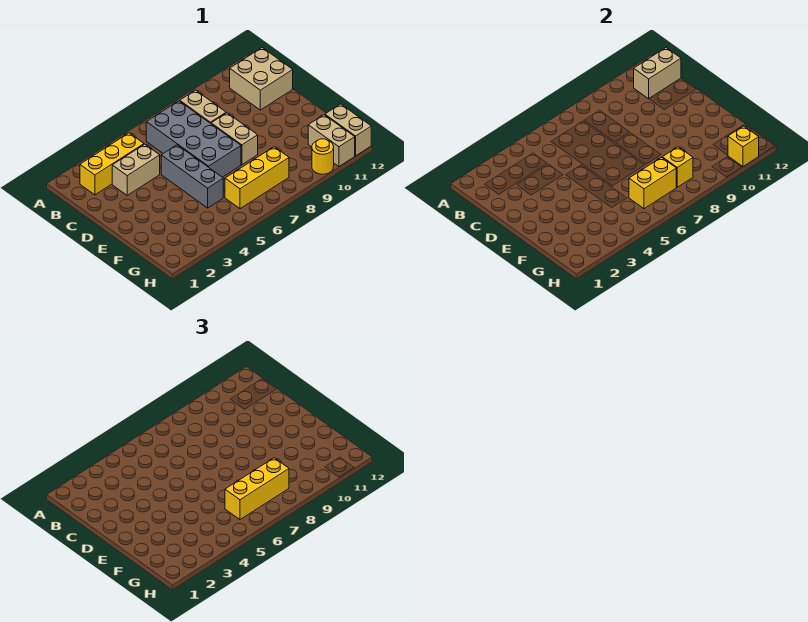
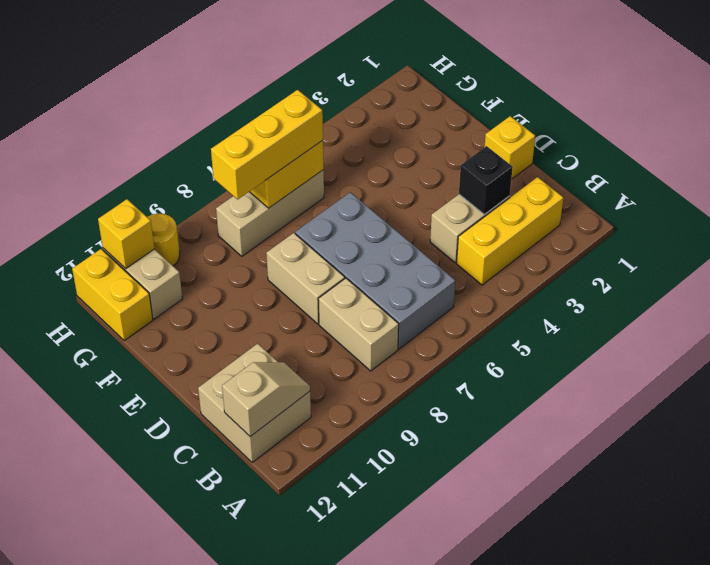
tan brick B11:B12 level 2 -> tan slope B11:B12 level 2 top 12
none -> black brick C3 level 2
grey brick D5:F5 level 1 -> none
yellow brick G6:G8 level 1 -> tan brick G6:G8 level 1
yellow brick G8 level 2 -> yellow brick D1 level 1
tan brick G12:H12 level 1 -> yellow brick G12:H12 level 1

